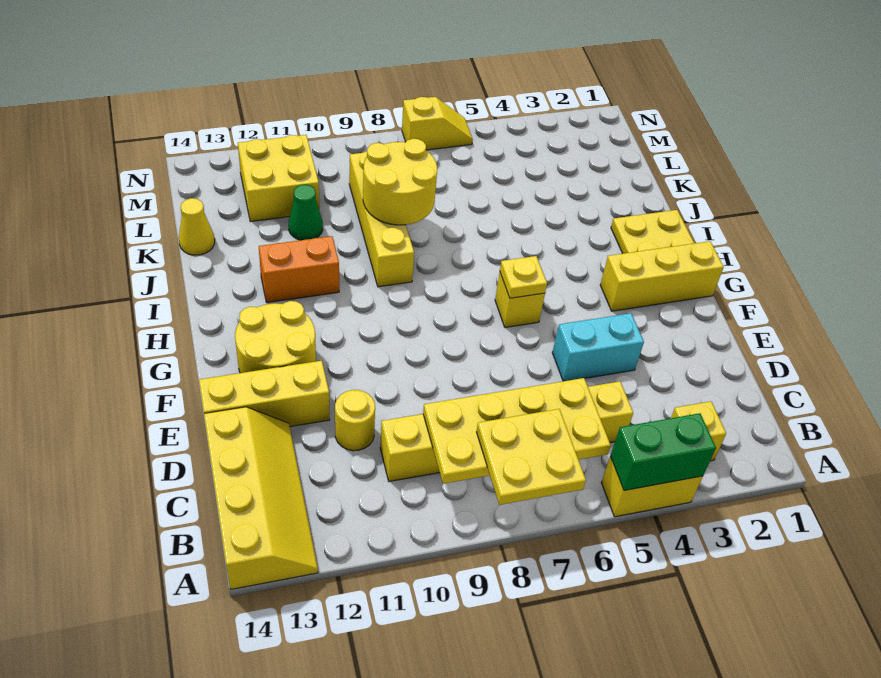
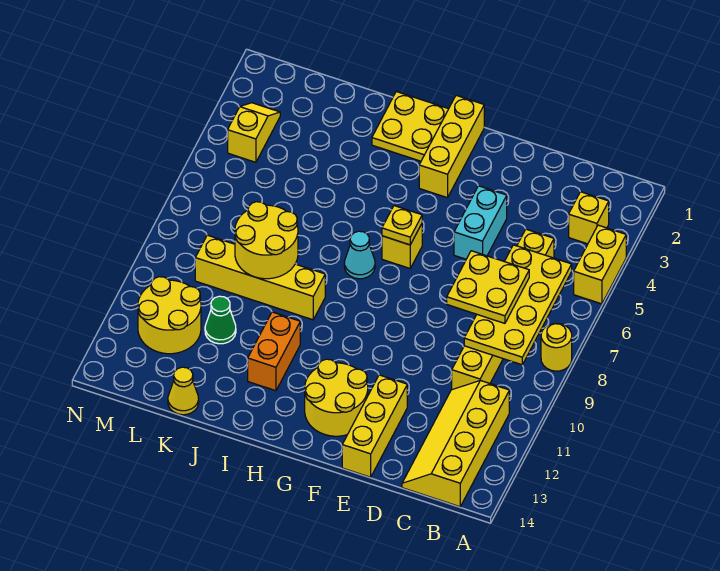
green brick A4:A5 level 2 -> none
yellow plate A7:B8 level 3 -> yellow plate C7:D8 level 3
yellow slope A13:D14 level 1 top 14 -> yellow slope B11:C14 level 1 top B
yellow round brick D11 level 1 -> yellow round brick A8 level 1
none -> cyan cone H7 level 1
yellow brick L11:M12 level 1 -> yellow round brick L11:M12 level 1
yellow slope N6:N7 level 1 top 7 -> yellow slope M3:M4 level 1 top 4

